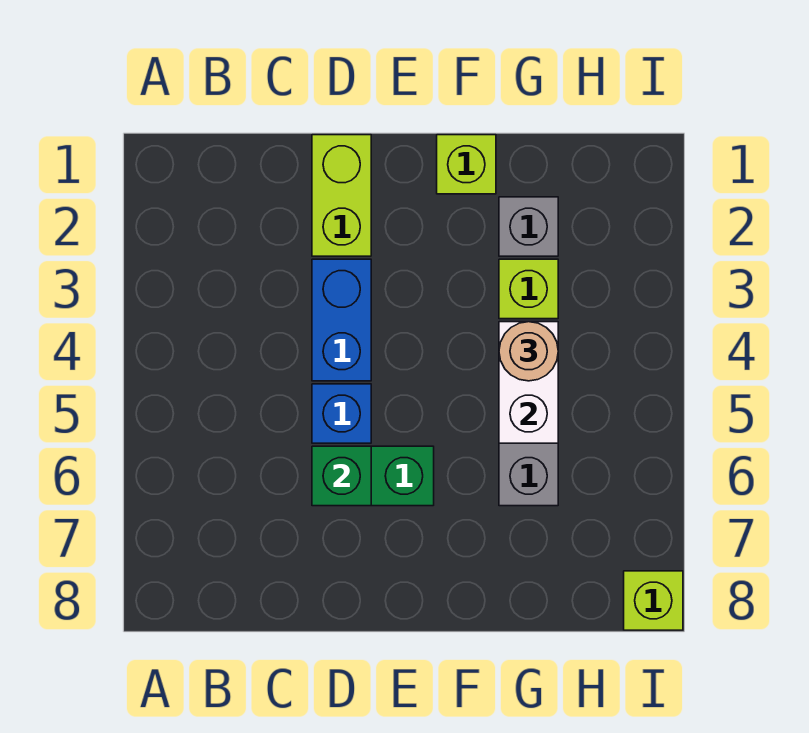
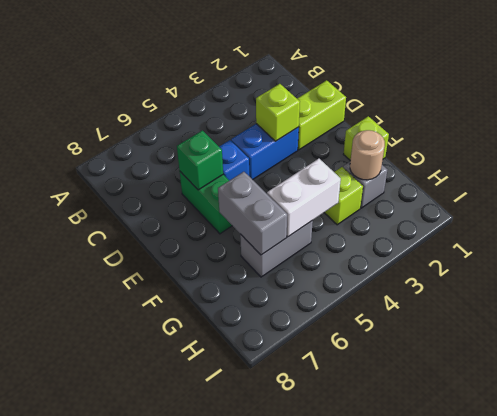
none -> grey brick F6:G6 level 2
tan round brick G4 level 3 -> tan round brick G2 level 2
lime brick I8 level 1 -> lime brick D3 level 2

